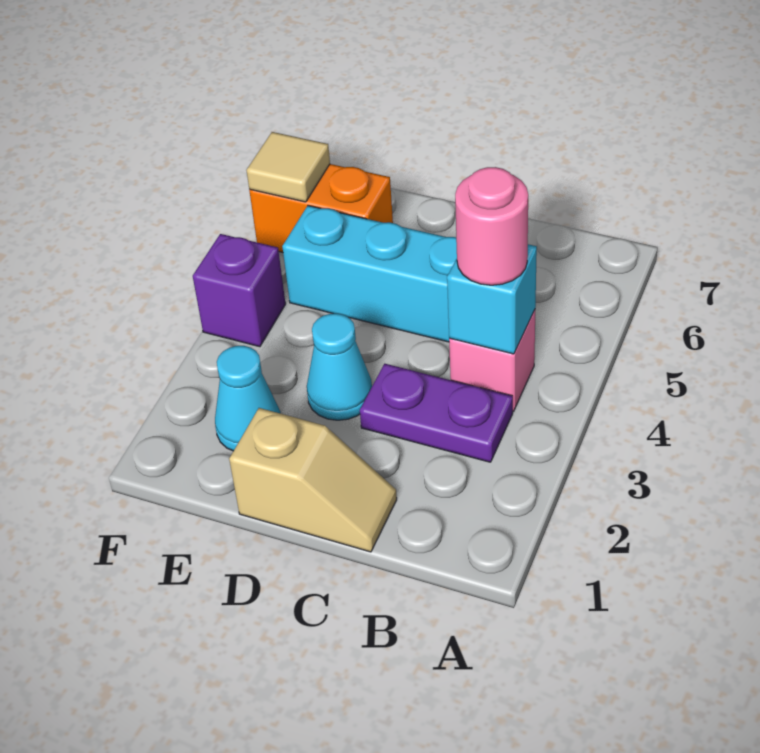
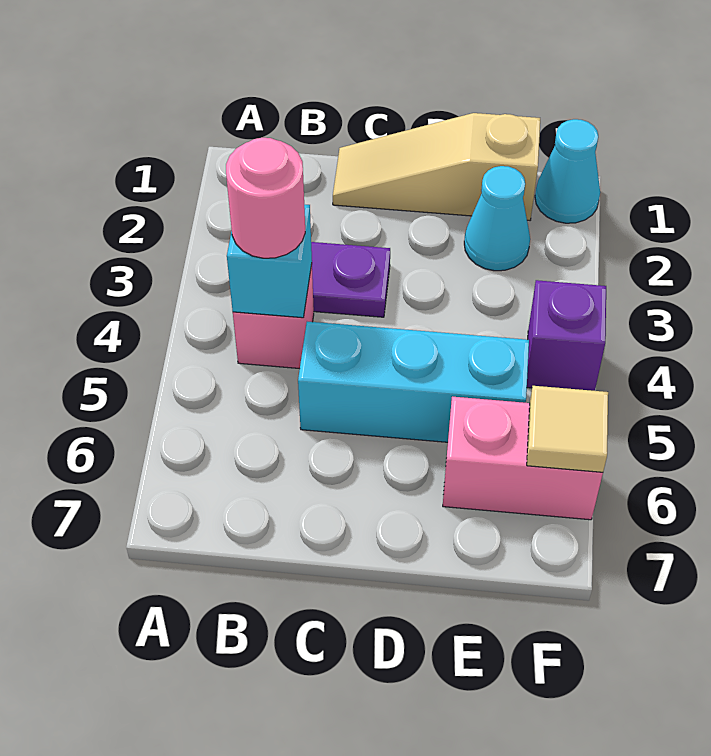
tan slope C1:D1 level 1 top D -> tan slope C1:E1 level 1 top E
cyan cone D3 level 1 -> cyan cone F1 level 1
orange brick E6:F6 level 1 -> pink brick E6:F6 level 1

